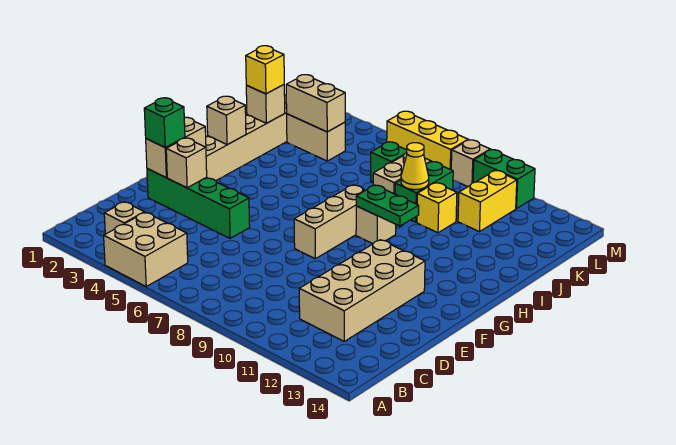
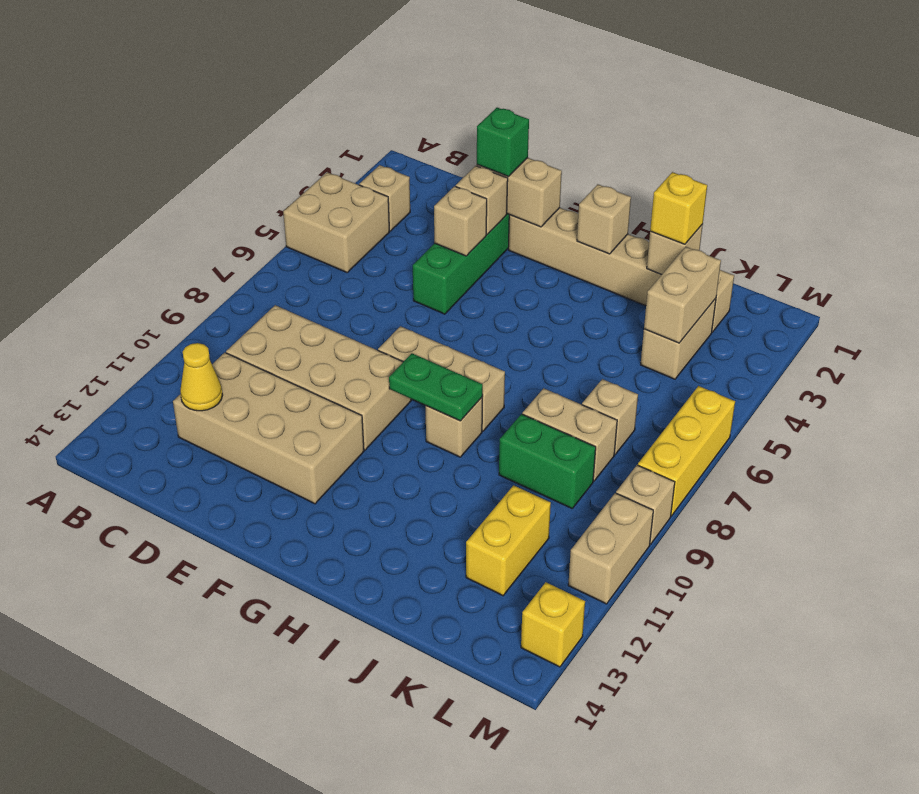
none -> tan brick C9:F10 level 1
none -> tan brick E4 level 2
green plate H9:H10 level 2 -> green plate G9:H9 level 2
yellow cone J9 level 2 -> yellow cone C12 level 2
yellow brick J10 level 1 -> yellow brick M13 level 1
green brick K7 level 1 -> tan brick K7 level 1
yellow brick K11:L11 level 1 -> yellow brick K11:K12 level 1
green brick M10:M11 level 1 -> tan brick M10:M11 level 1

